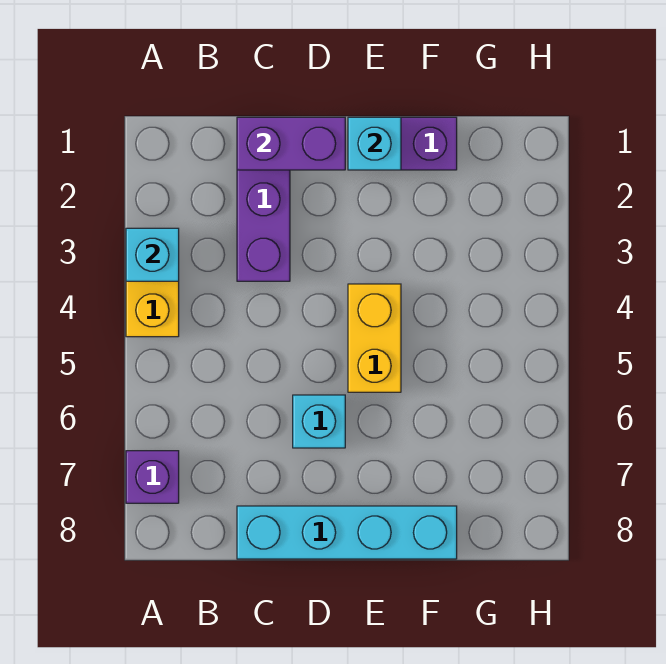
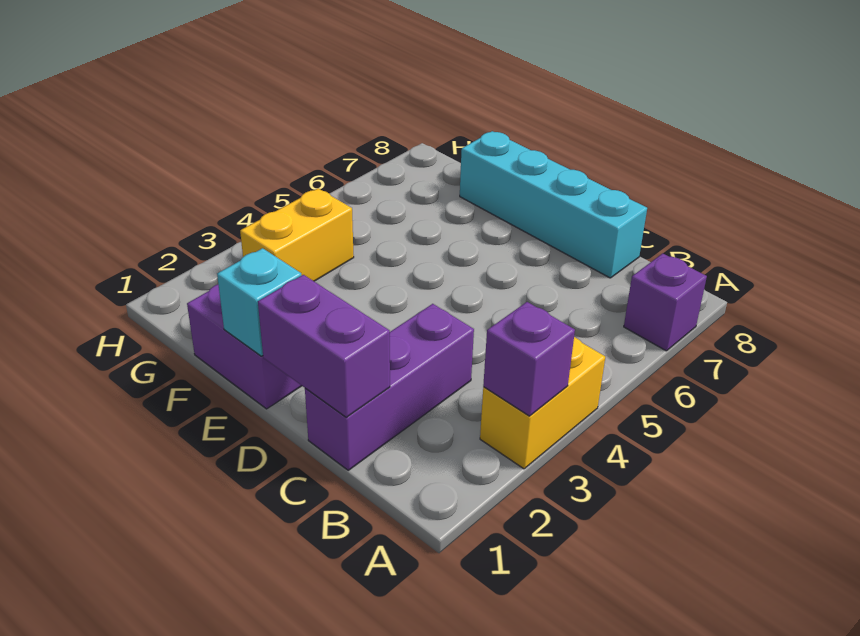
cyan brick A3 level 2 -> purple brick A3 level 2
cyan brick D6 level 1 -> none
yellow brick E4:E5 level 1 -> yellow brick G3:G4 level 1

